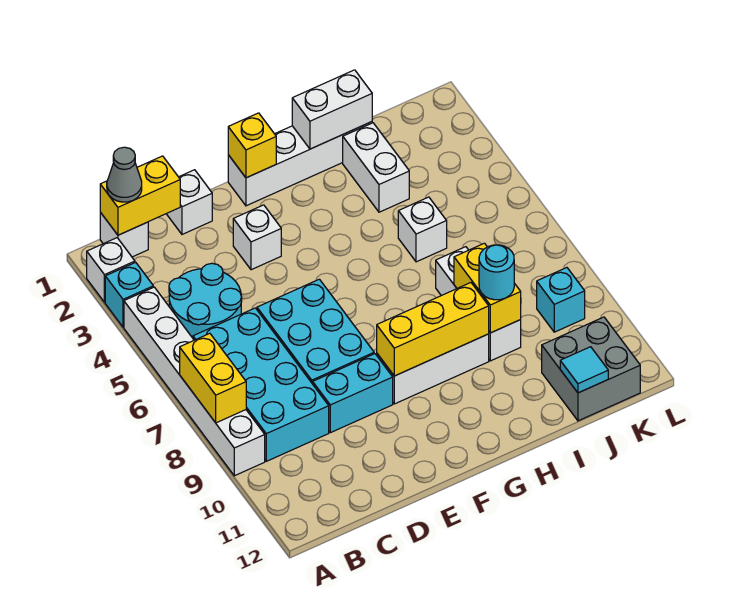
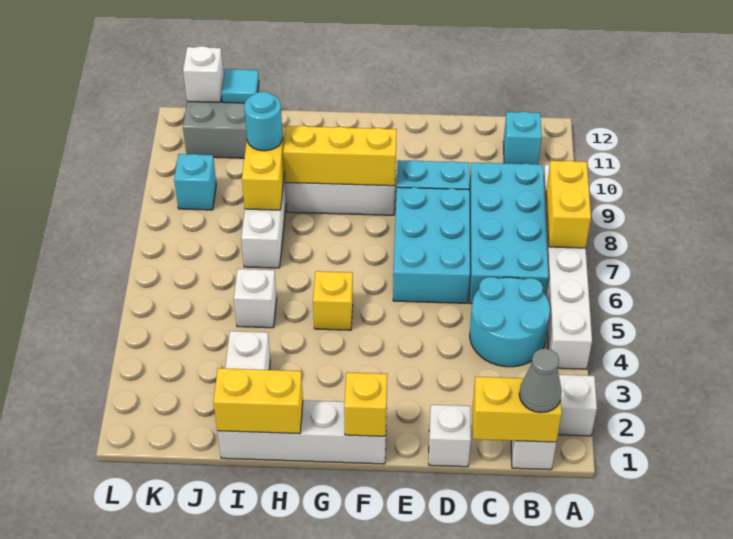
cyan brick A3 level 1 -> cyan brick B11 level 1
white brick E3 level 1 -> white brick K12 level 2
none -> yellow brick G5 level 1
white brick H1:I1 level 2 -> yellow brick H1:I1 level 2

